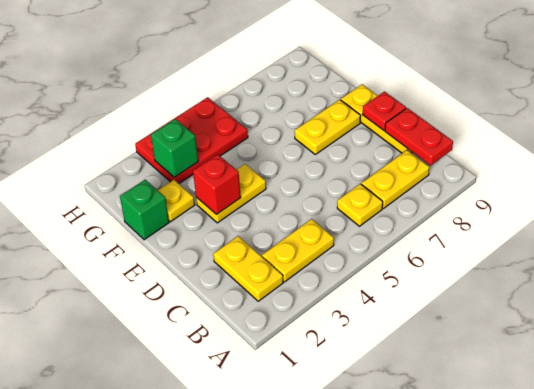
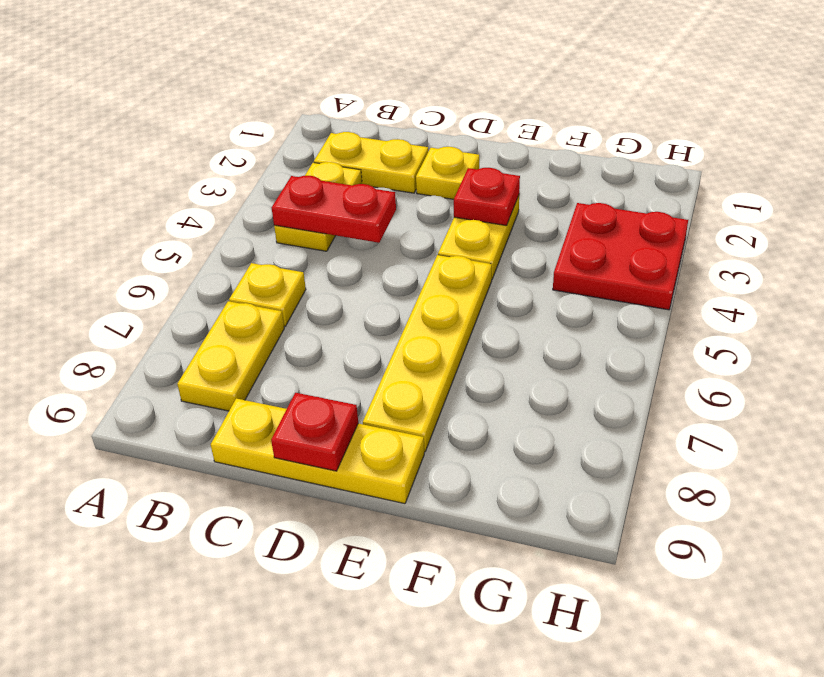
red plate B9:C9 level 2 -> red plate B4:C4 level 2
red brick E3 level 2 -> red plate E3 level 2
yellow plate E7:E8 level 1 -> yellow plate E5:E8 level 1
green brick F1 level 1 -> none
yellow plate F2 level 1 -> yellow plate D2 level 1
red plate G3:H5 level 1 -> red plate G3:H4 level 1
green brick G3 level 2 -> none

